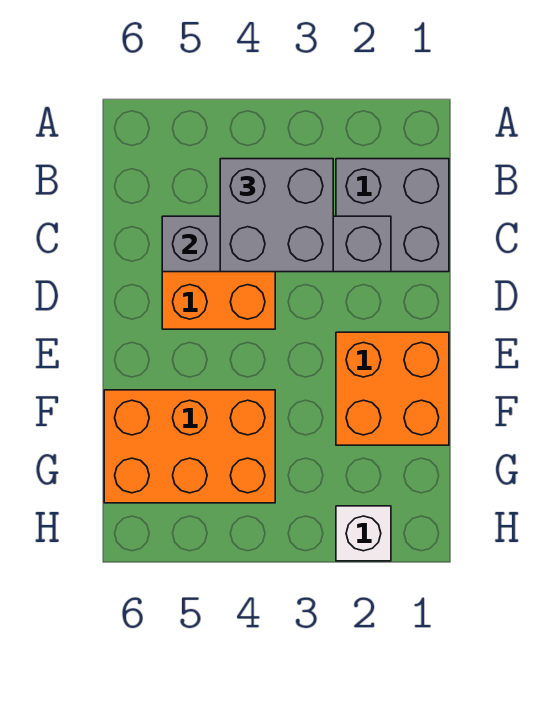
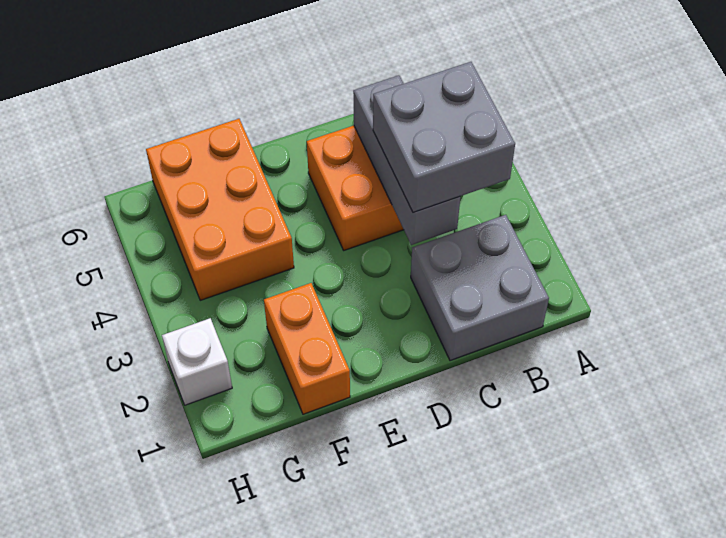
grey brick C2:C5 level 2 -> grey brick C3:C5 level 2
orange brick E1:F2 level 1 -> orange brick F1:F2 level 1

